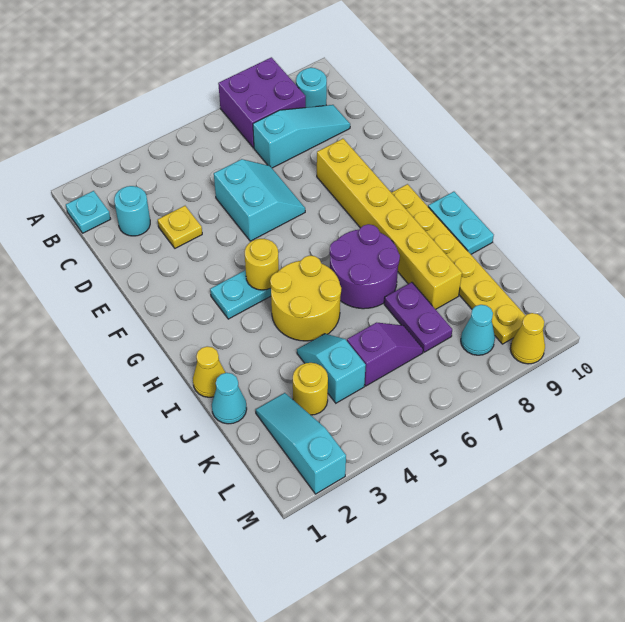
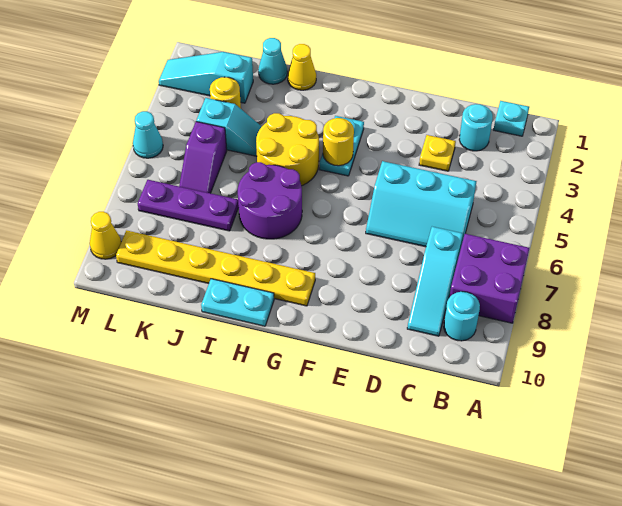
cyan slope D5:E6 level 1 top 5 -> cyan slope C5:E6 level 1 top 5
yellow brick E8:J8 level 1 -> none
purple plate J7:K7 level 1 -> purple plate J7:L7 level 1
cyan slope K2:M2 level 1 top M -> cyan slope K2:M2 level 1 top K
cyan cone L8 level 1 -> cyan cone M5 level 1

